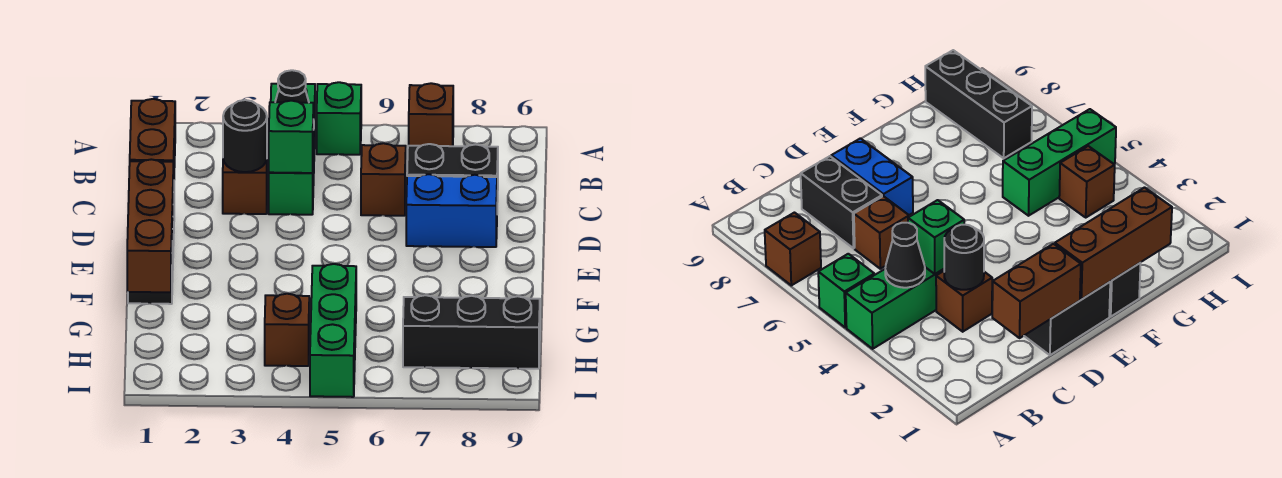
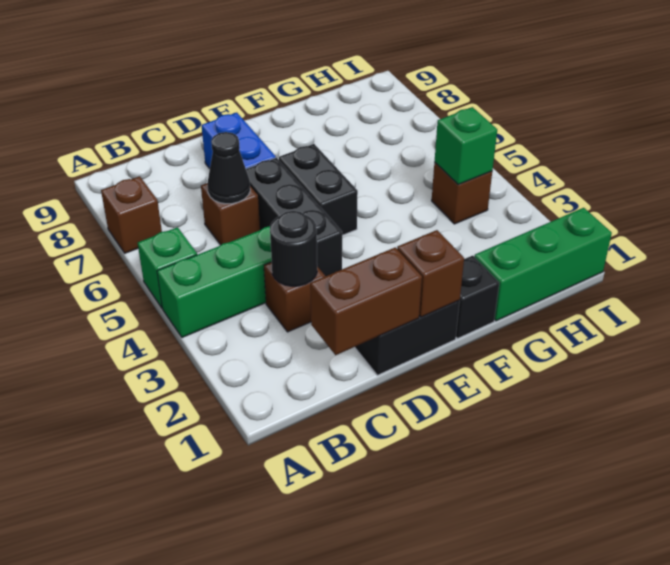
black cone B4 level 2 -> black cone C6 level 2
green brick C4 level 2 -> green brick H4 level 2
black brick C7:C8 level 1 -> black brick E5:E6 level 1
brown brick E1:G1 level 2 -> brown brick E1 level 2
green brick G5:I5 level 1 -> green brick G1:I1 level 1
black brick H7:H9 level 1 -> black brick D4:D6 level 1

